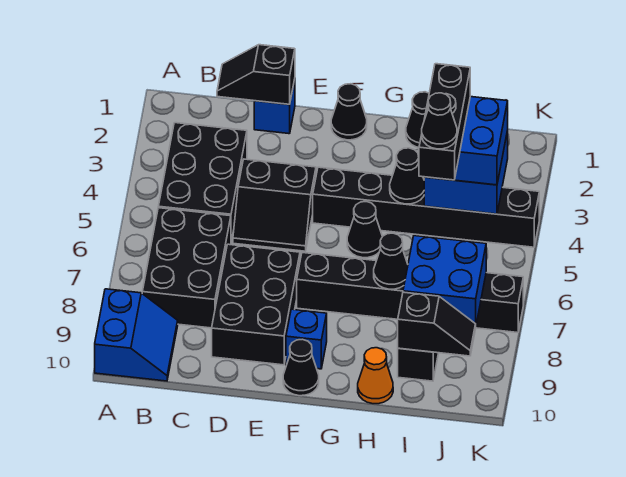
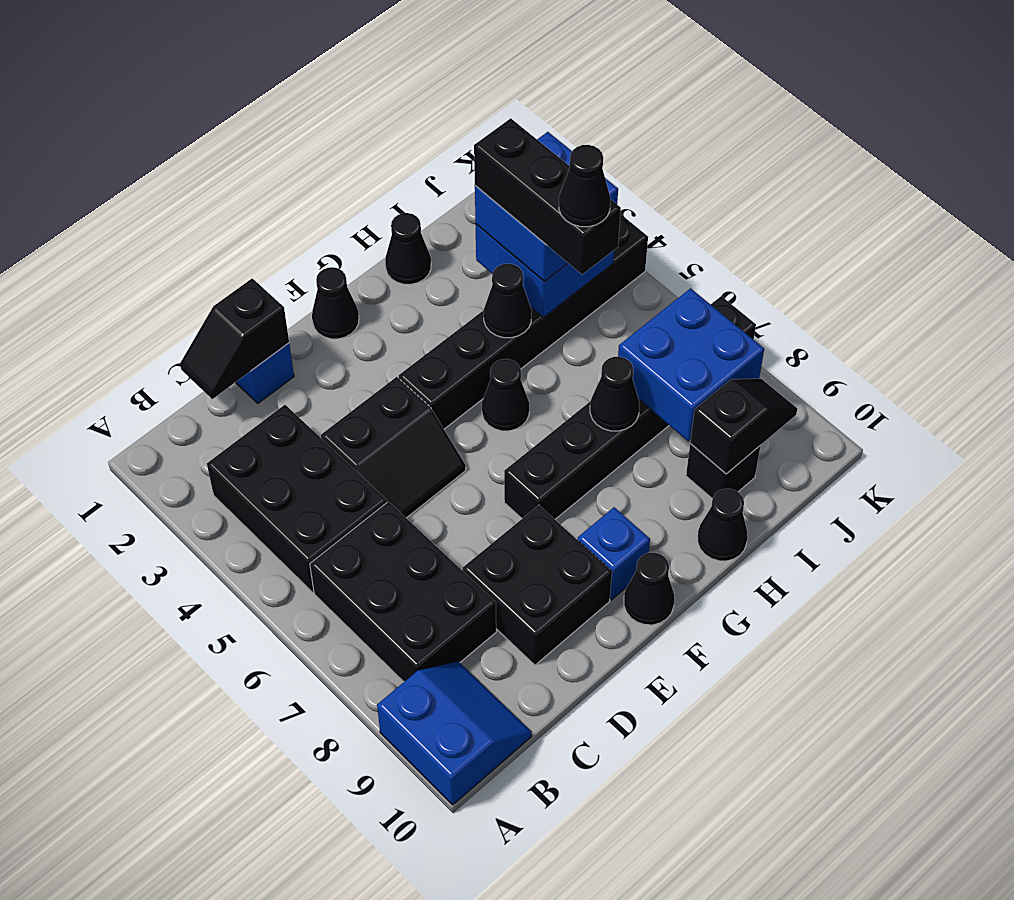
black brick D7:E9 level 1 -> black brick D8:E9 level 1
orange cone H10 level 1 -> black cone H10 level 1

